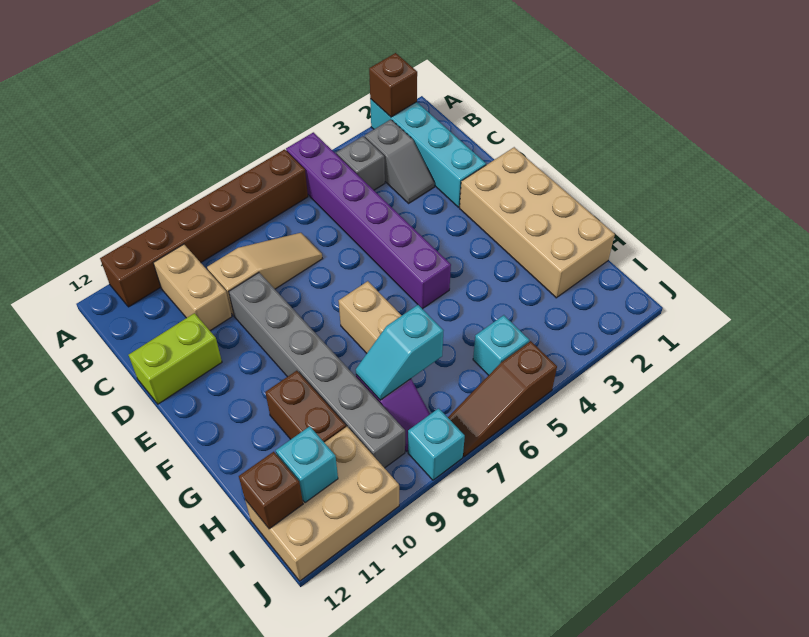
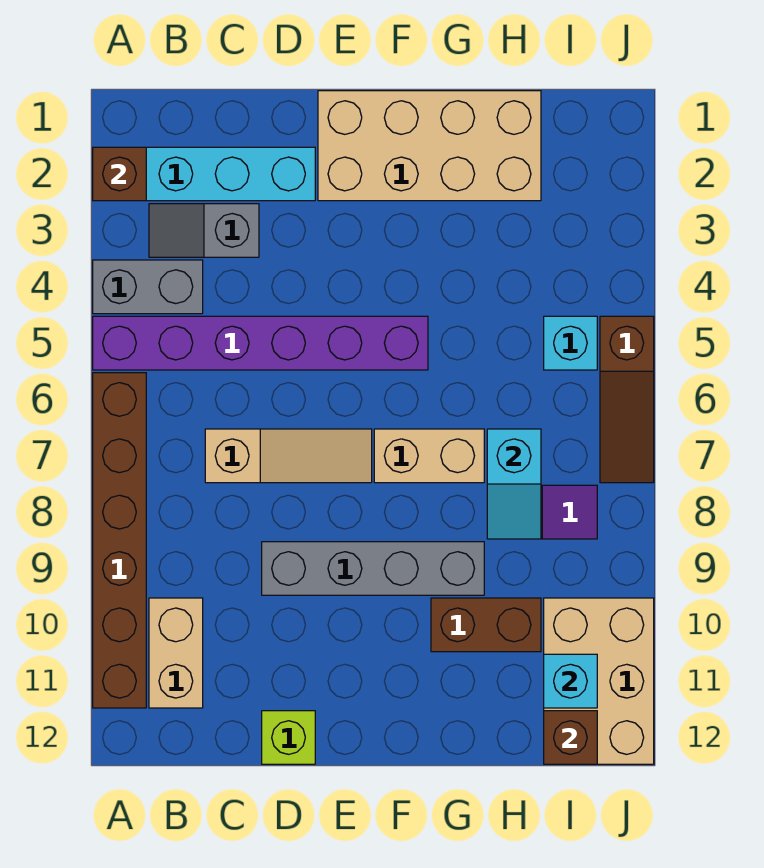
grey slope B3:C3 level 1 top B -> grey slope B3:C3 level 1 top C
grey brick B4 level 1 -> grey brick A4:B4 level 1
tan brick B10:C10 level 1 -> tan brick B10:B11 level 1
tan slope C7:C9 level 1 top 9 -> tan slope C7:E7 level 1 top C
grey brick D9:I9 level 1 -> grey brick D9:G9 level 1
lime brick D11:D12 level 1 -> lime brick D12 level 1
cyan brick J8 level 1 -> none

